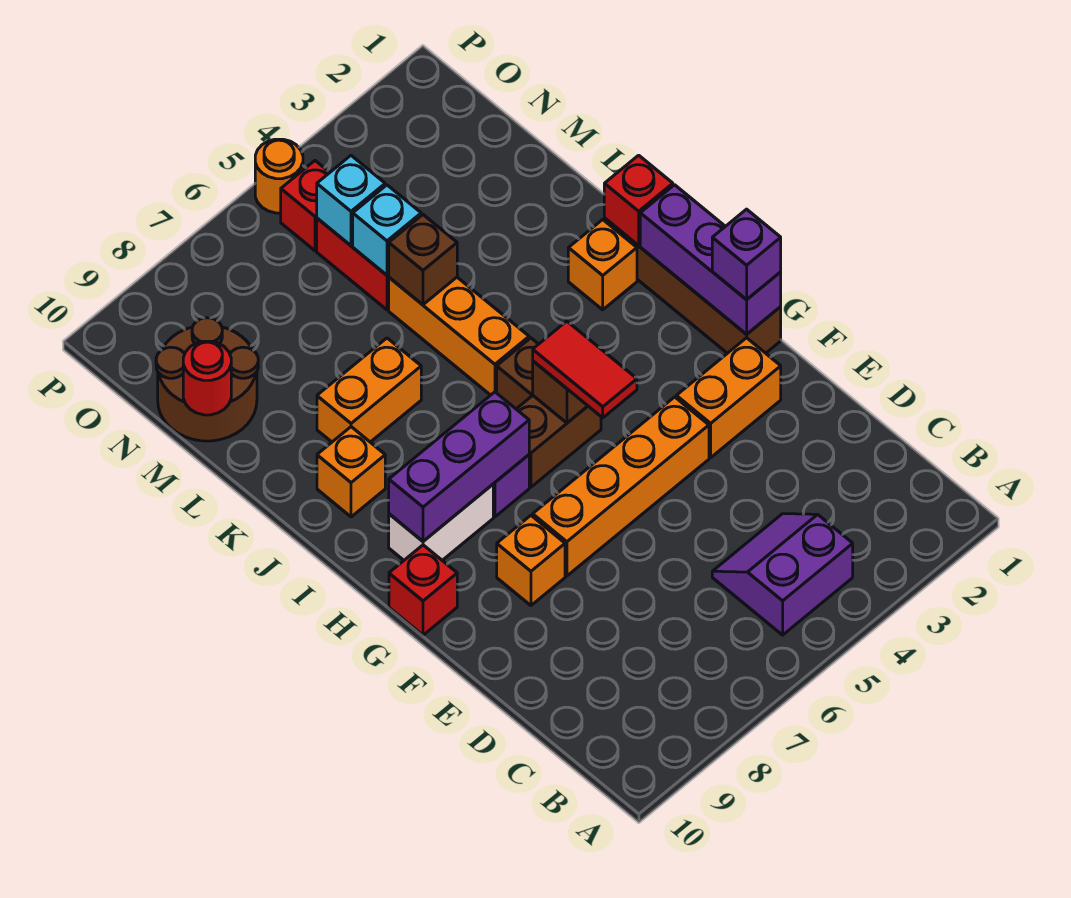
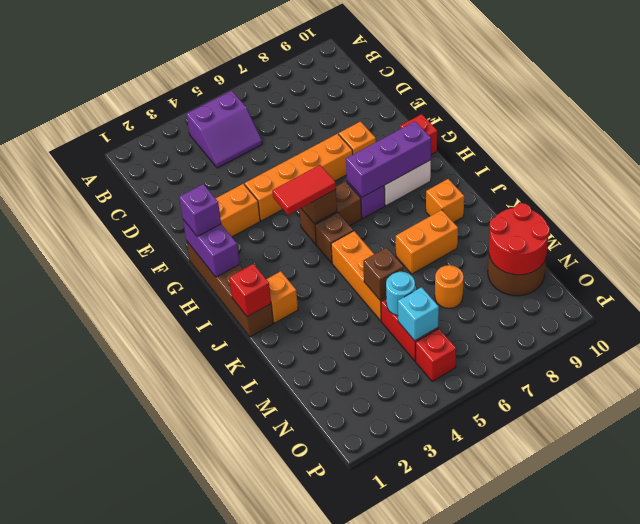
purple brick G1:I1 level 2 -> purple brick G1:H1 level 2
red tile G5:H5 level 3 -> red tile H4:H5 level 3
cyan brick M5 level 2 -> cyan round brick M5 level 2
red round brick M10 level 2 -> red round brick M9:N10 level 2
orange round brick P5 level 1 -> orange round brick M7 level 1

